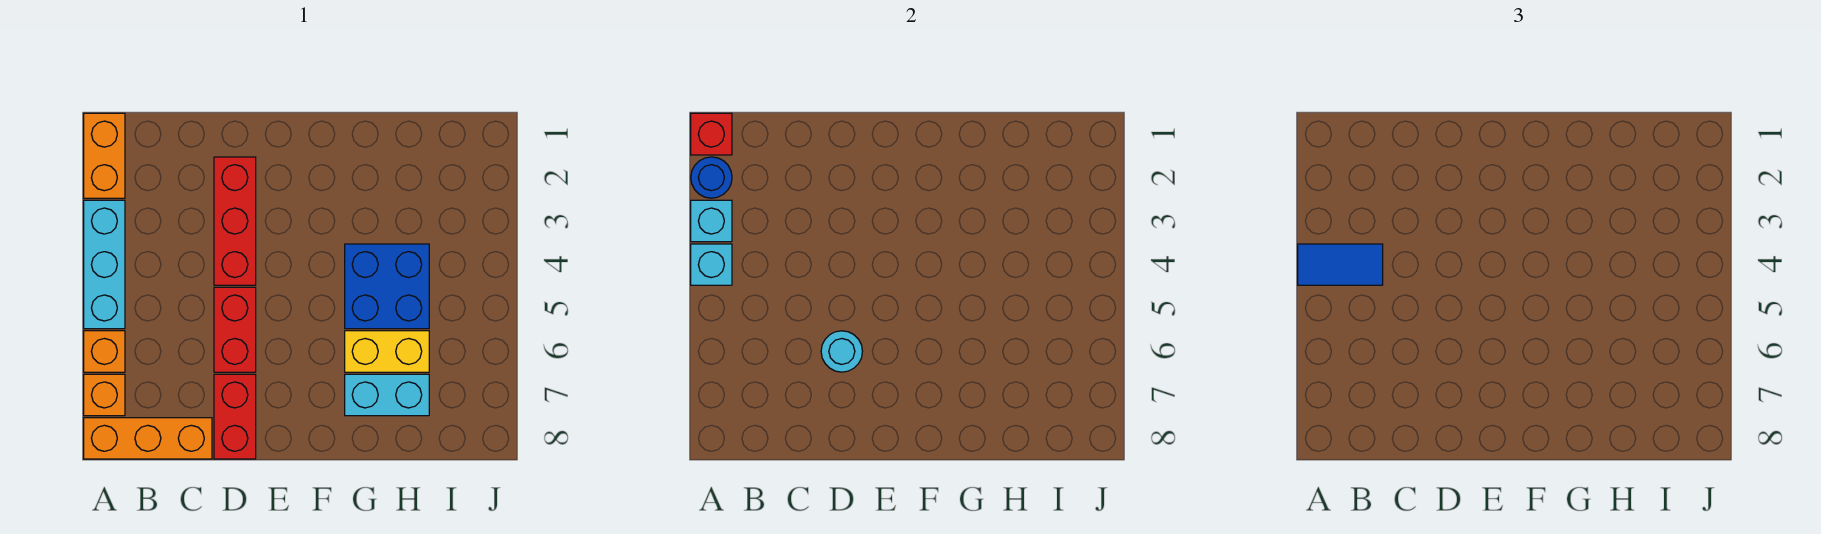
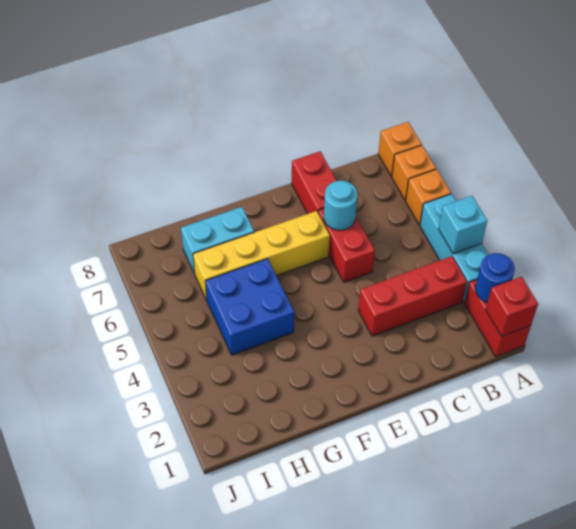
orange brick A1:A2 level 1 -> red brick A1:A2 level 1
cyan brick A3 level 2 -> none
blue tile A4:B4 level 3 -> none
orange brick A8:C8 level 1 -> orange brick A8 level 1
red brick D2:D4 level 1 -> red brick B3:D3 level 1
yellow brick G6:H6 level 1 -> yellow brick E6:H6 level 1

